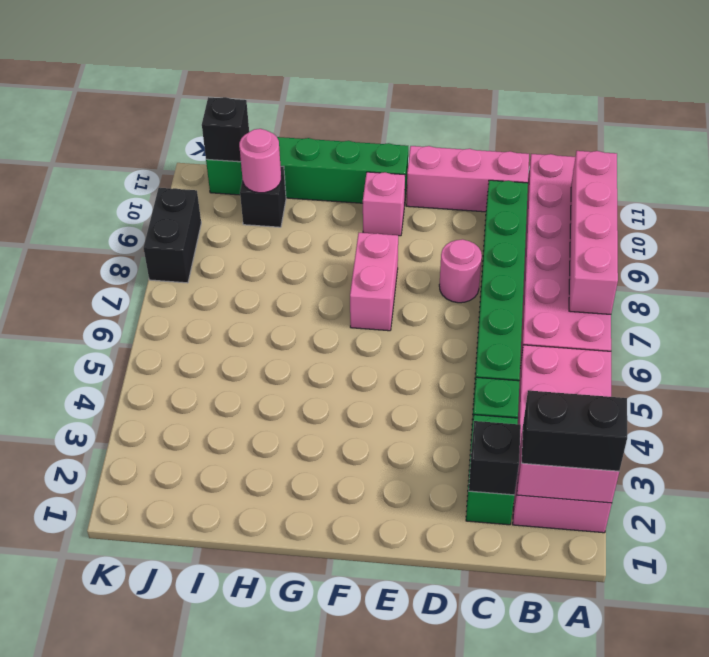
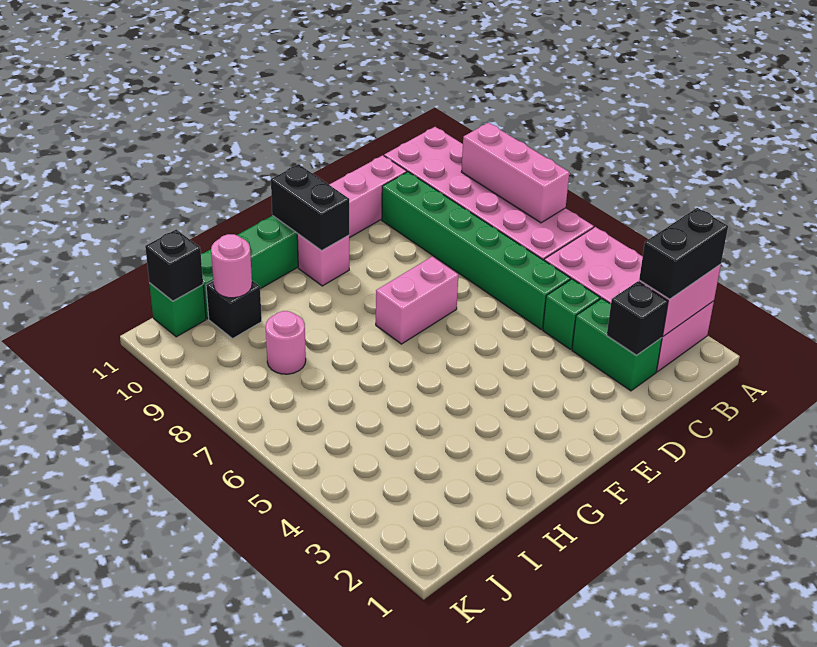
pink brick A7:A10 level 2 -> pink brick A7:A9 level 2
pink round brick D8 level 1 -> pink round brick I8 level 1
pink brick F7:F8 level 1 -> pink brick E7:F7 level 1
black brick K8:K9 level 1 -> black brick F10:F11 level 2

